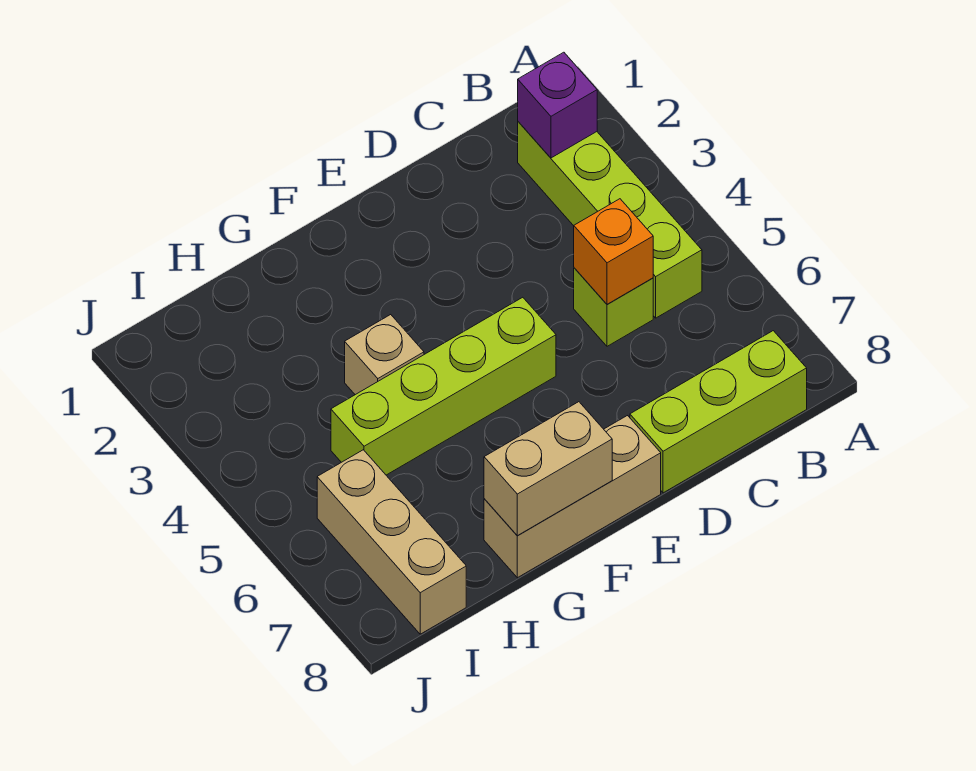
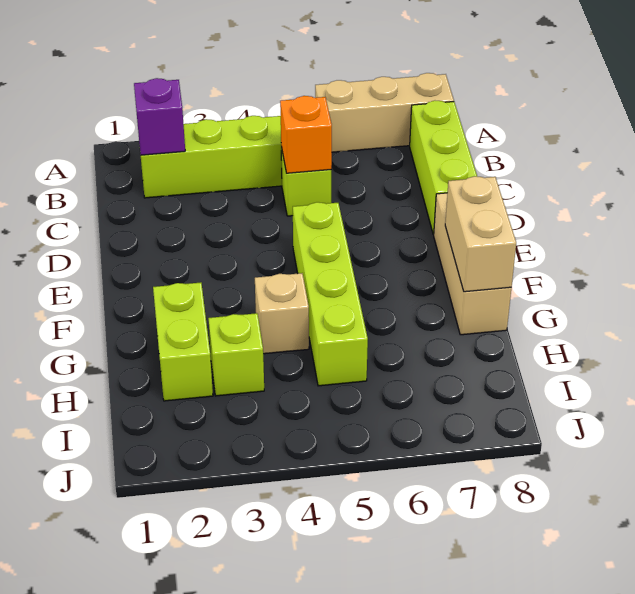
none -> lime brick G2:H2 level 1
none -> lime brick H3 level 1
tan brick I6:I8 level 1 -> tan brick A6:A8 level 1

